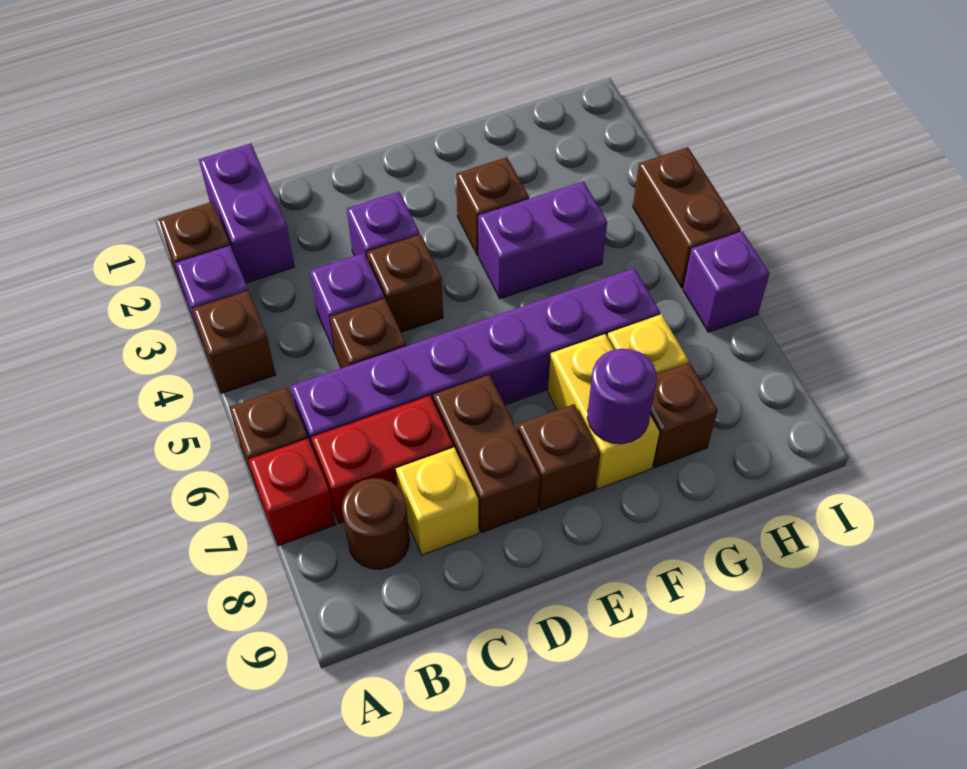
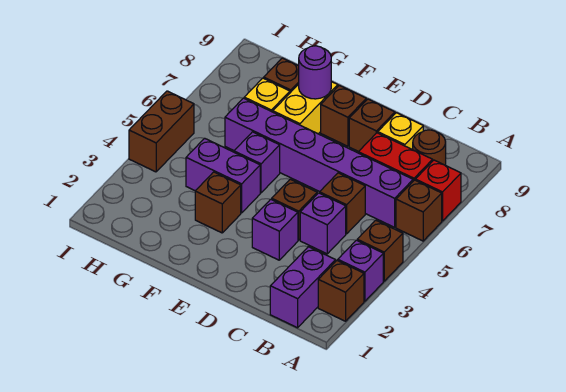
brown brick D7:D8 level 1 -> brown brick D8 level 1
purple brick I6 level 1 -> purple brick F5 level 1

